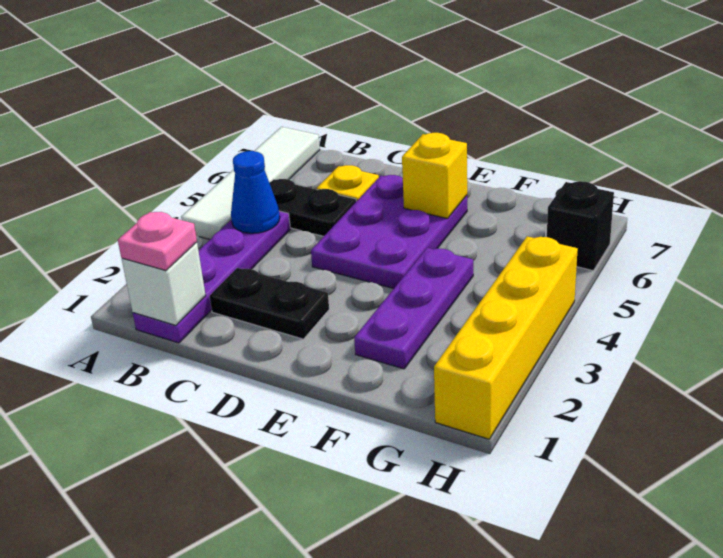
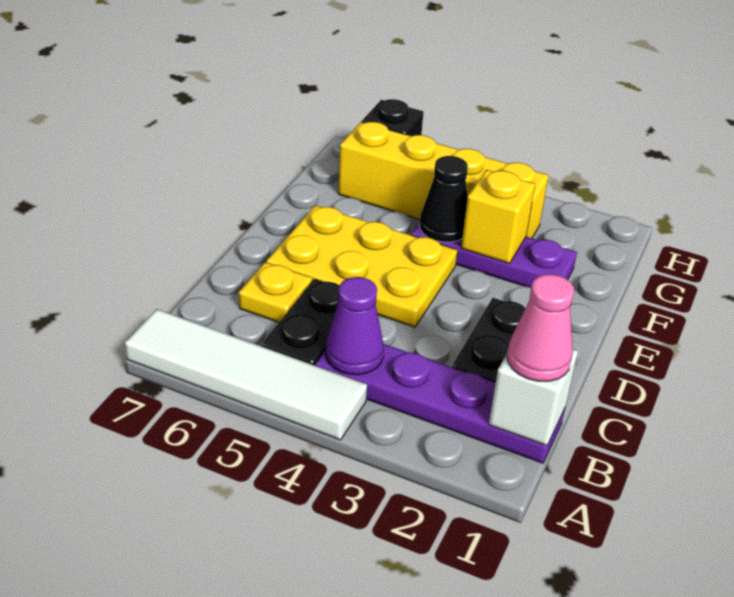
pink plate B1 level 3 -> pink cone B1 level 3
blue cone B4 level 2 -> purple cone B4 level 2
purple plate D4:E6 level 1 -> yellow plate D4:E6 level 1
yellow brick E6 level 2 -> yellow brick F3 level 2
none -> black cone F4 level 2
yellow brick H1:H4 level 1 -> yellow brick G3:G6 level 1

